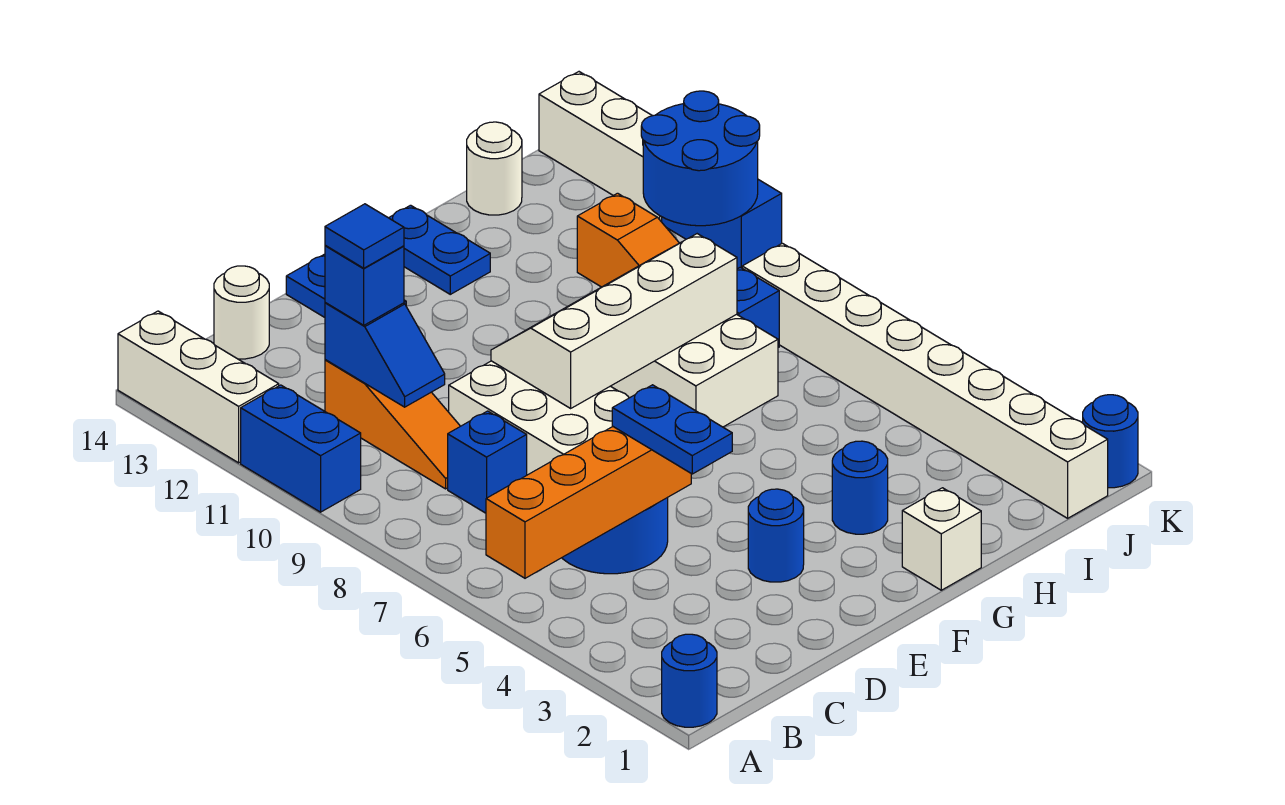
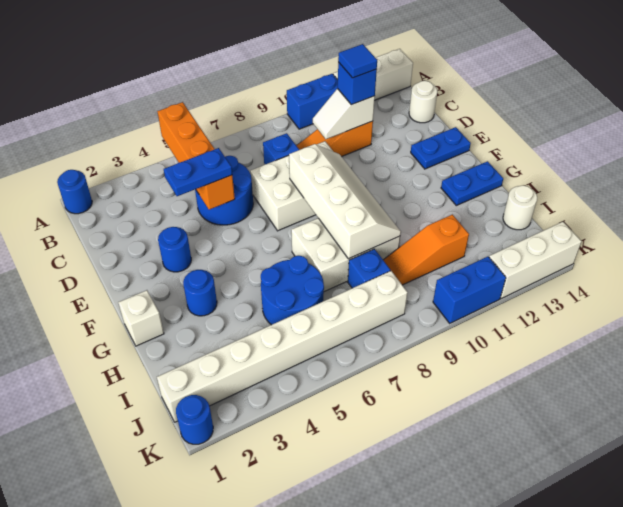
blue slope C10:C11 level 2 top 11 -> white slope C10:C11 level 2 top 11
blue round brick J10:K11 level 2 -> blue round brick H5:I6 level 1

